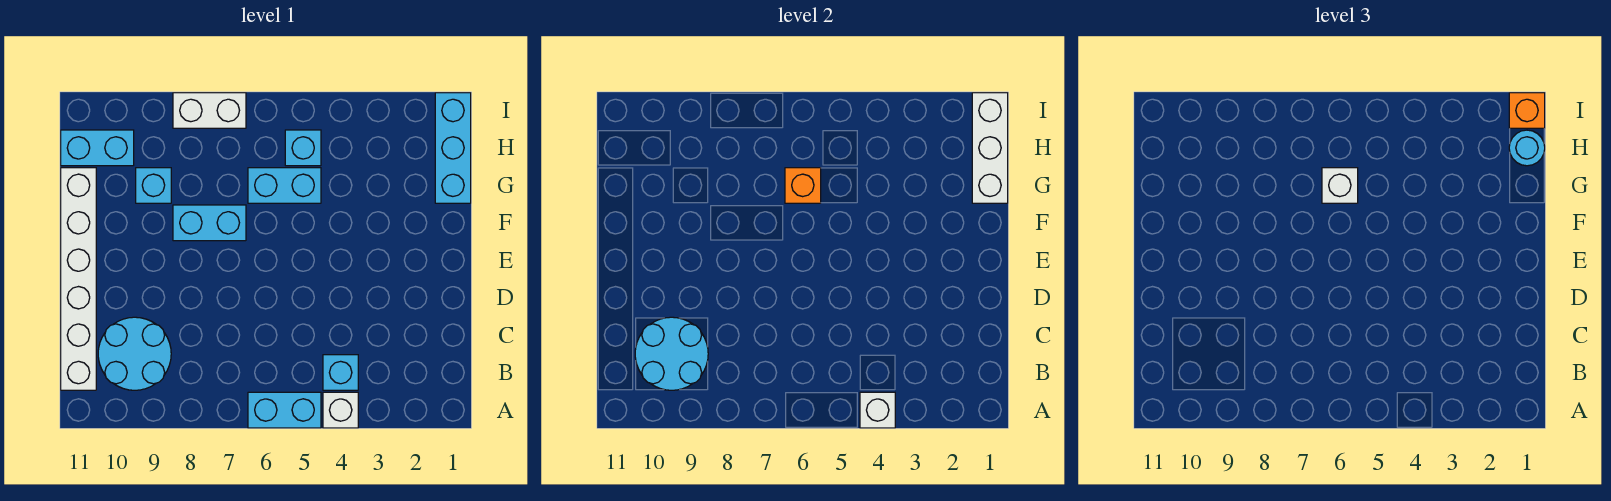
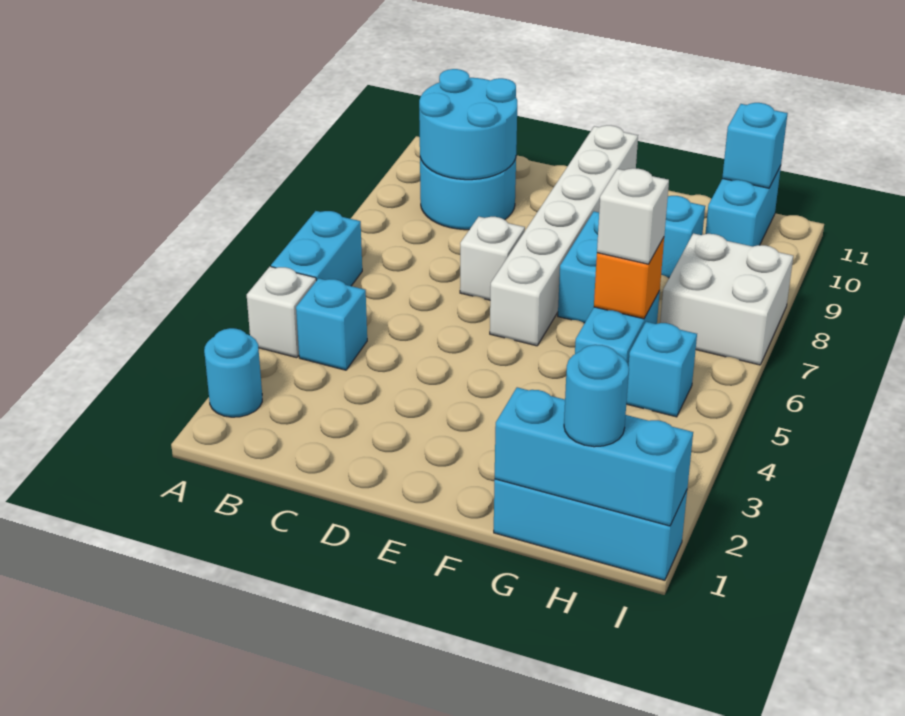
none -> cyan round brick A2 level 1
white brick A4 level 2 -> white brick D7 level 1
white brick B11:G11 level 1 -> white brick E6:E11 level 1
white brick G1:I1 level 2 -> cyan brick G1:I1 level 2
none -> cyan brick H11 level 2
orange brick I1 level 3 -> none
white brick I7:I8 level 1 -> white brick H7:I8 level 1

